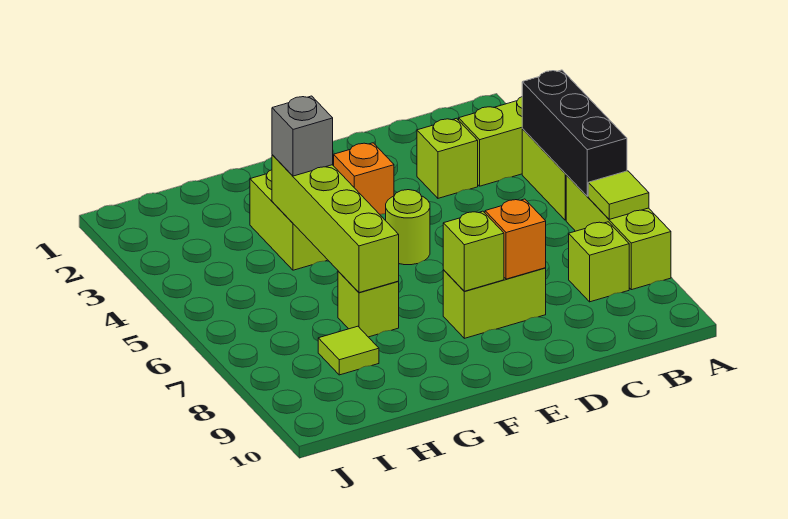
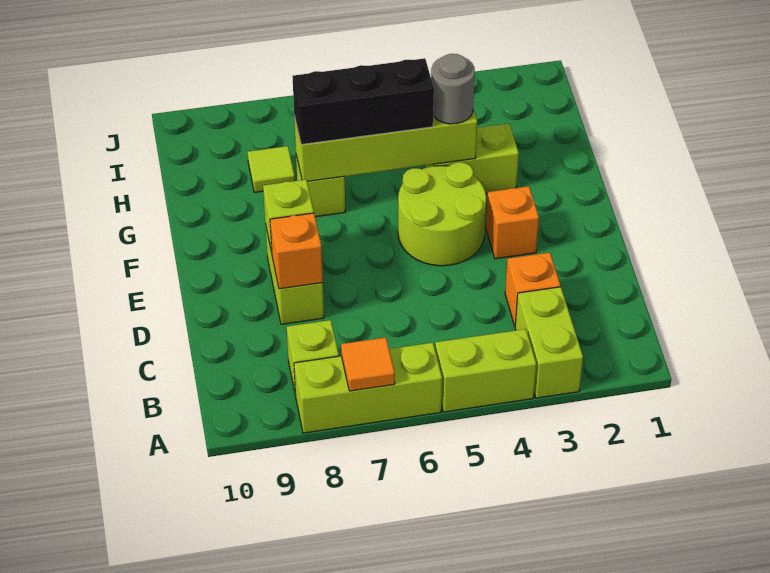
black brick A4:A6 level 2 -> black brick G5:G7 level 3
lime tile A7 level 2 -> orange tile A7 level 2
lime brick C3 level 1 -> orange brick C3 level 1
lime round brick E5 level 1 -> lime round brick E4:F5 level 1
grey brick G4 level 3 -> grey round brick G4 level 3

